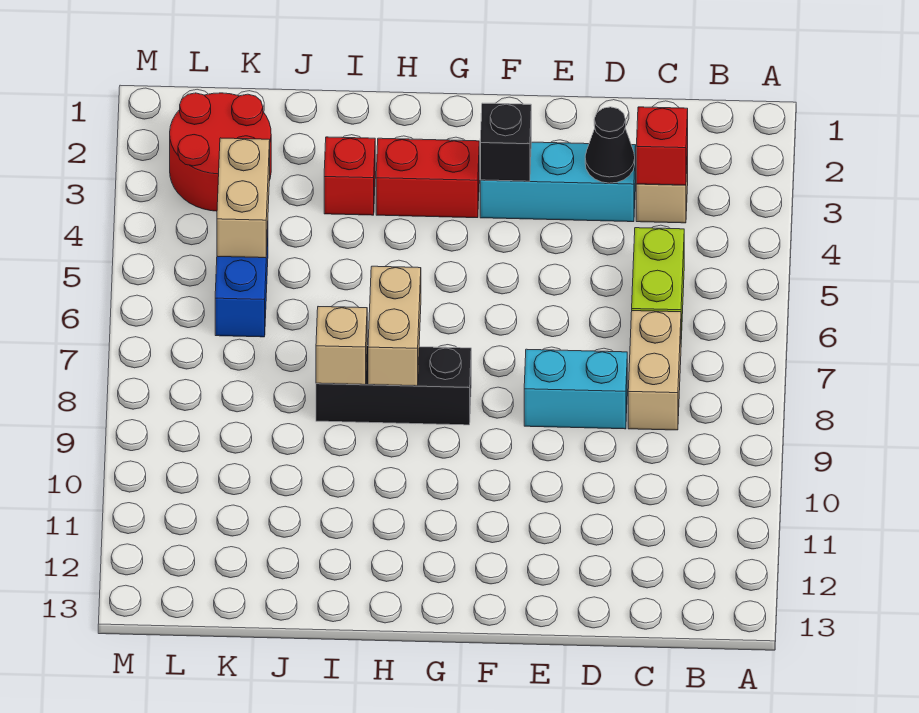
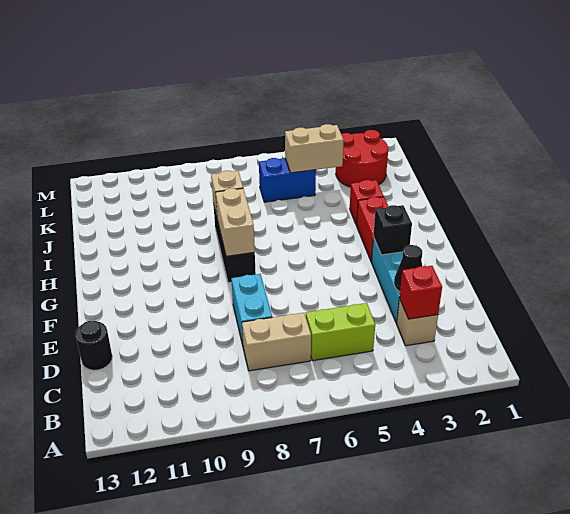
none -> black round brick D13 level 1
tan brick H7:H8 level 2 -> tan brick G8:H8 level 2

